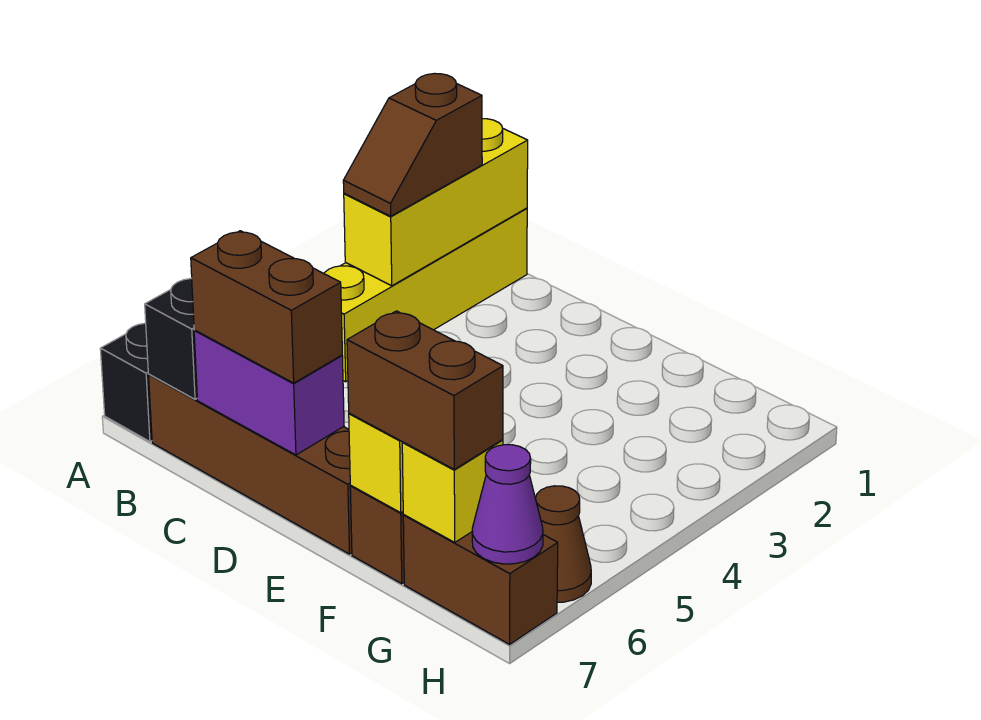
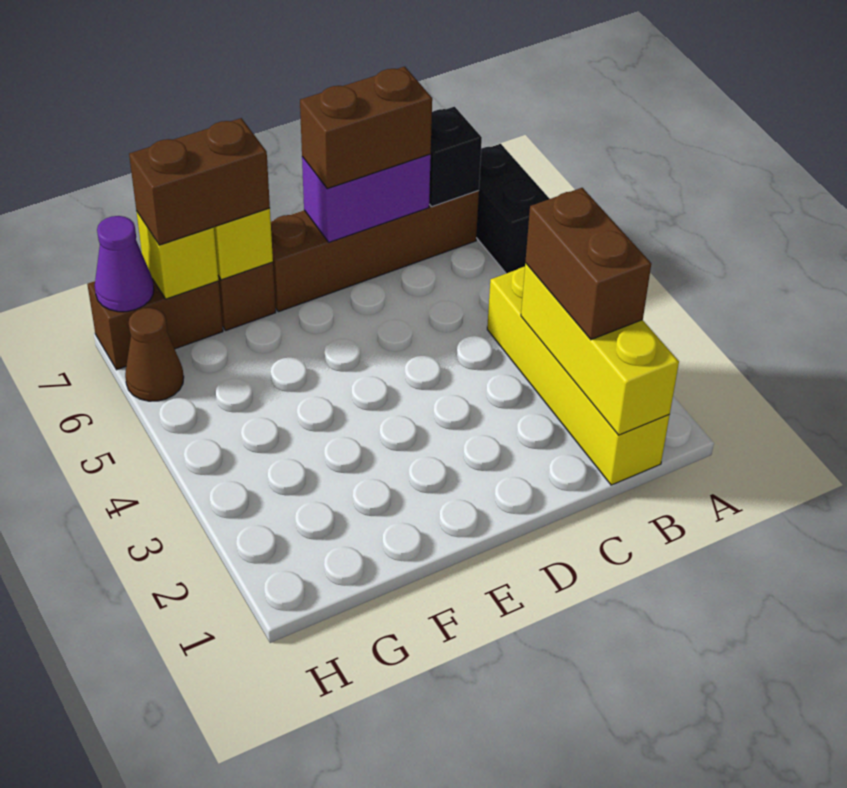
brown slope B2:B3 level 3 top 2 -> brown brick B2:B3 level 3

